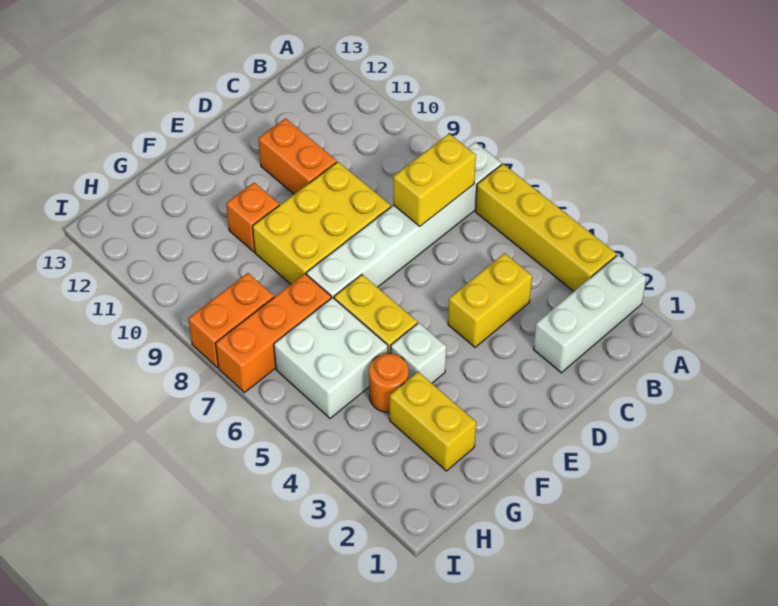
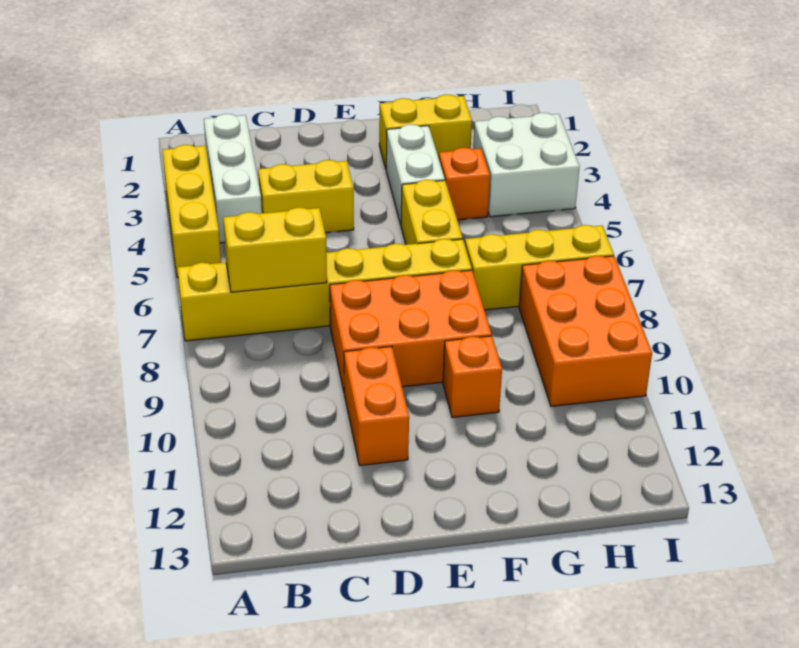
white brick A2:C2 level 1 -> white brick B2:B4 level 1
yellow brick A3:A6 level 1 -> yellow brick A3:A5 level 1
white brick A7:F7 level 1 -> yellow brick A7:F7 level 1
yellow brick D8:F9 level 1 -> orange brick D8:F9 level 1
white brick F4 level 1 -> white brick F3:F4 level 1
yellow brick G2:G3 level 1 -> yellow brick F2:G2 level 1
orange round brick G4 level 1 -> orange brick G4 level 1
white brick G5:H6 level 1 -> white brick H3:I4 level 1
orange brick G7:I7 level 1 -> yellow brick G7:I7 level 1
orange brick H8:I8 level 1 -> orange brick H8:I10 level 1

